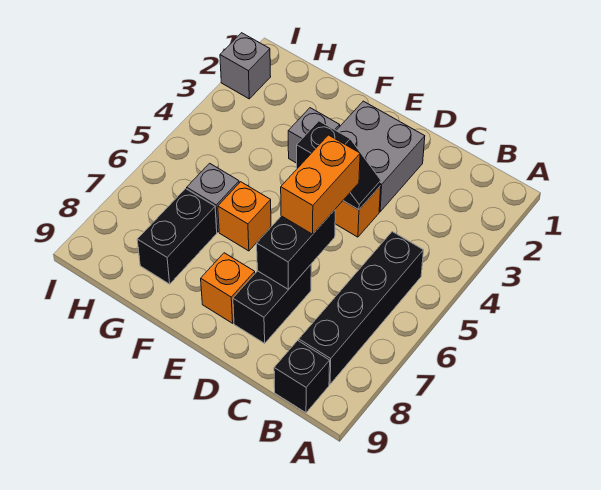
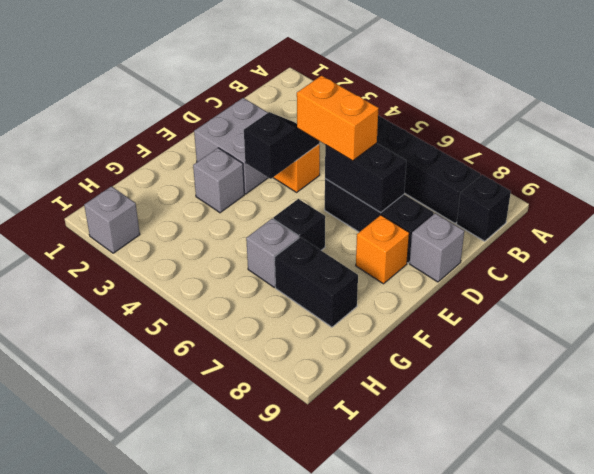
black brick D7:D8 level 1 -> black brick D6:D8 level 1
none -> grey brick D9 level 1
orange brick F6 level 1 -> black brick F6 level 1

